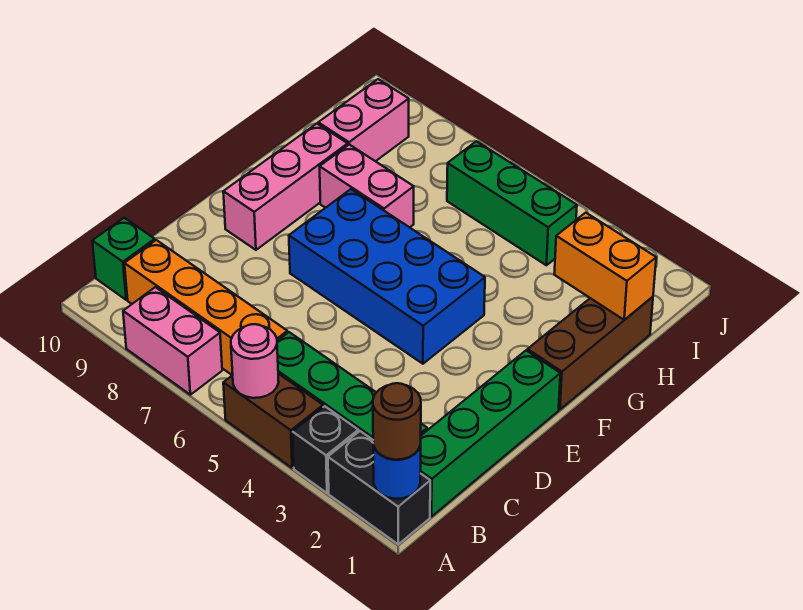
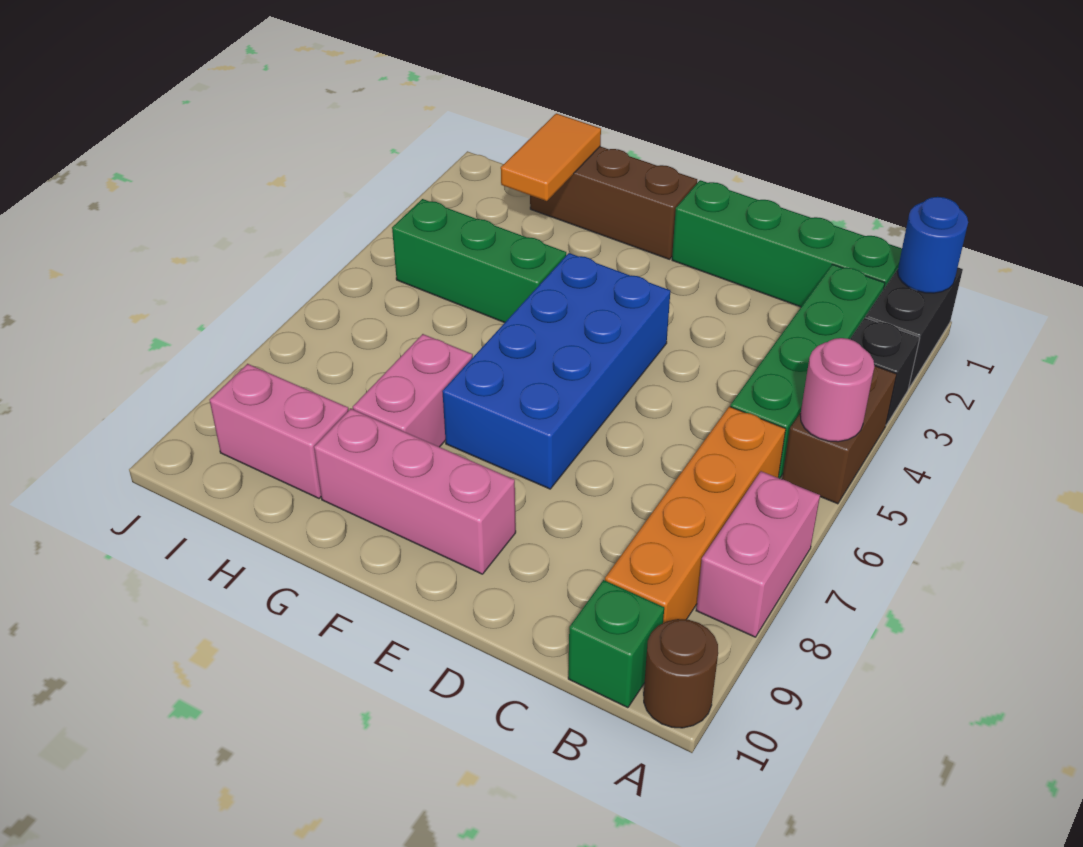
brown round brick A1 level 3 -> brown round brick A10 level 1
orange brick H1:H2 level 2 -> orange tile H1:H2 level 2
green brick I4:I6 level 1 -> green brick G4:I4 level 1

